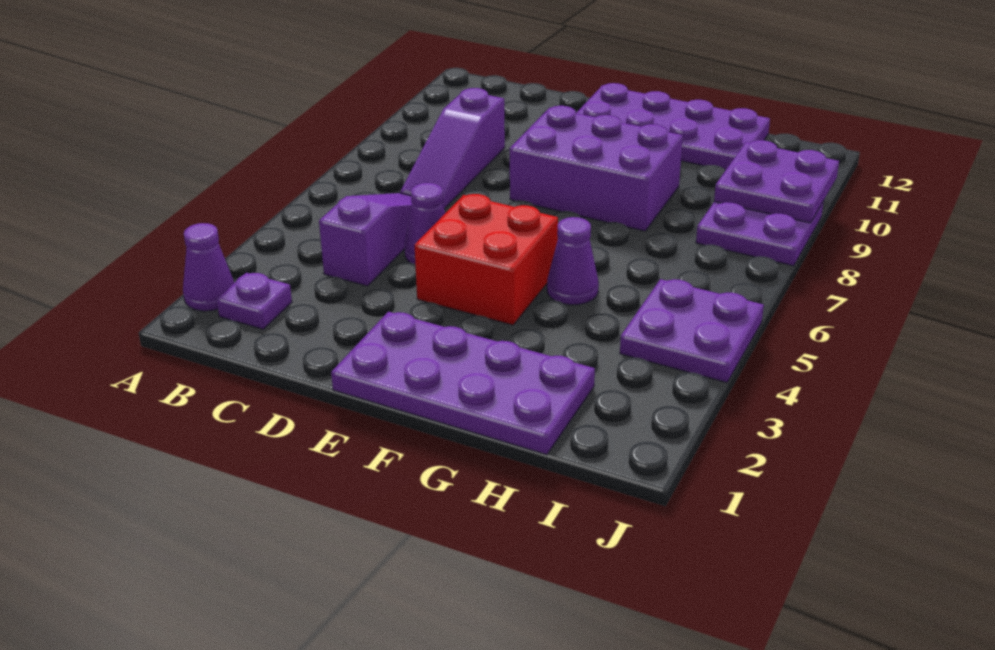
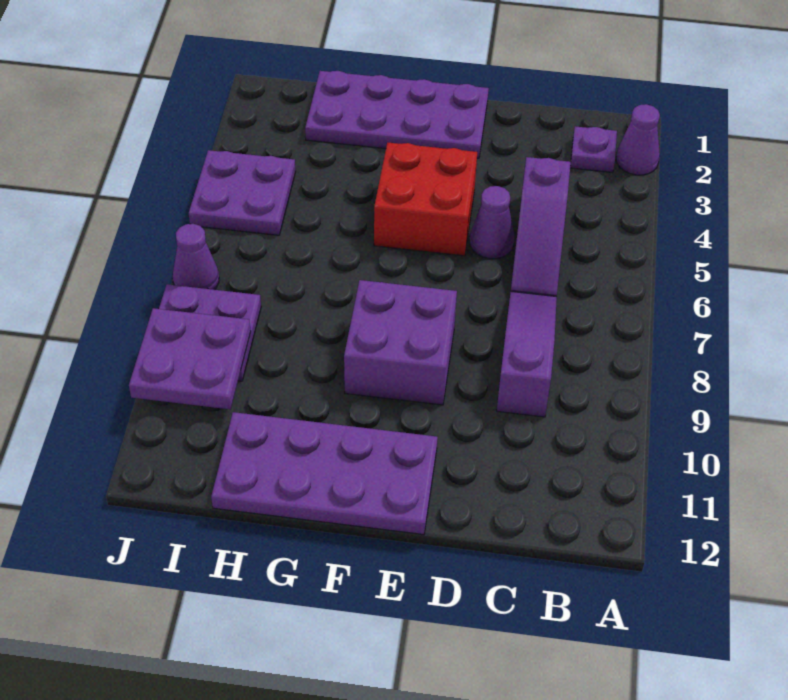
purple brick E8:G9 level 1 -> purple brick E8:F9 level 1
purple cone G5 level 1 -> purple cone J7 level 1

